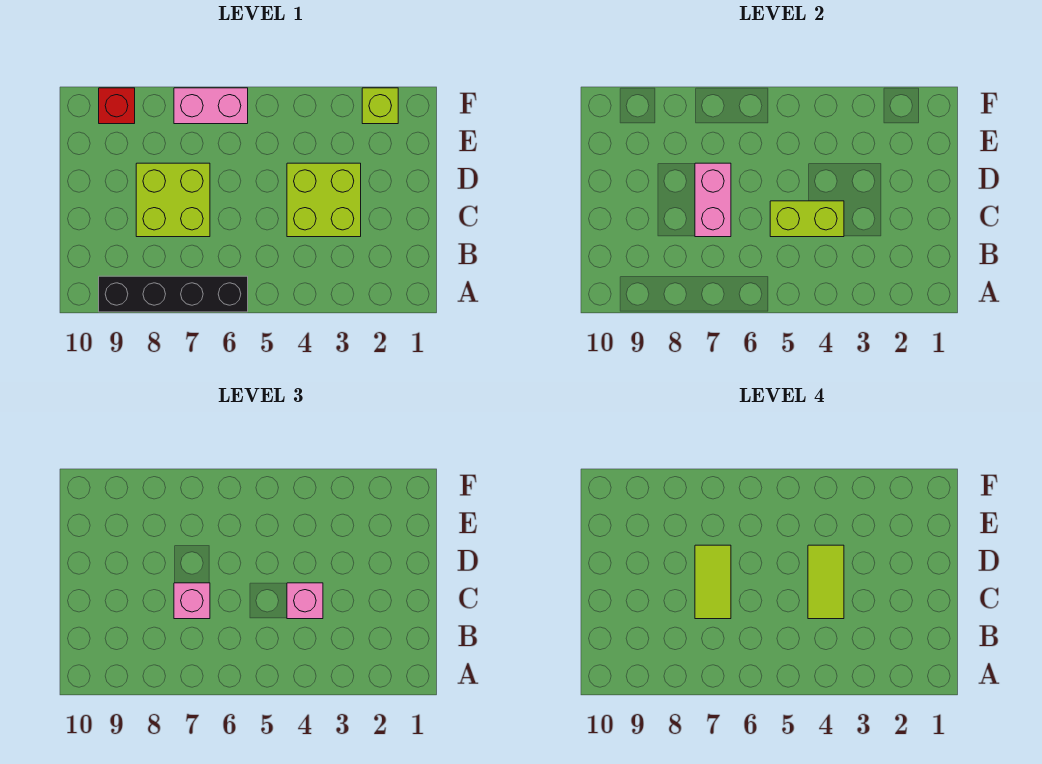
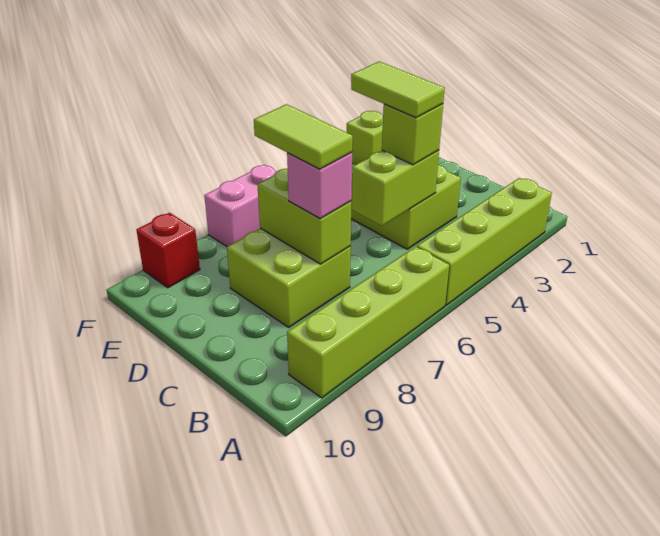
none -> lime brick A2:A5 level 1
black brick A6:A9 level 1 -> lime brick A6:A9 level 1
pink brick C4 level 3 -> lime brick C4 level 3
pink brick C7:D7 level 2 -> lime brick C7:D7 level 2

